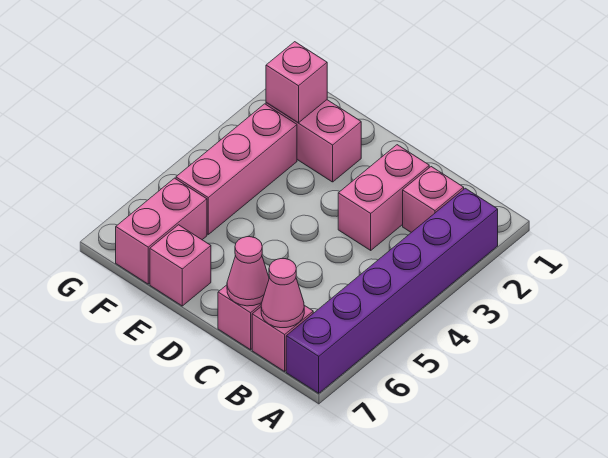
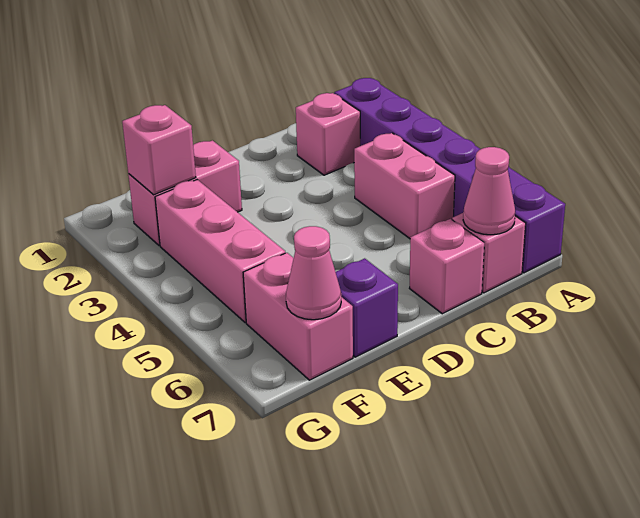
pink brick C2:C3 level 1 -> pink brick B4:B5 level 1
pink cone C7 level 2 -> pink cone F7 level 2
pink brick E7 level 1 -> purple brick E7 level 1

